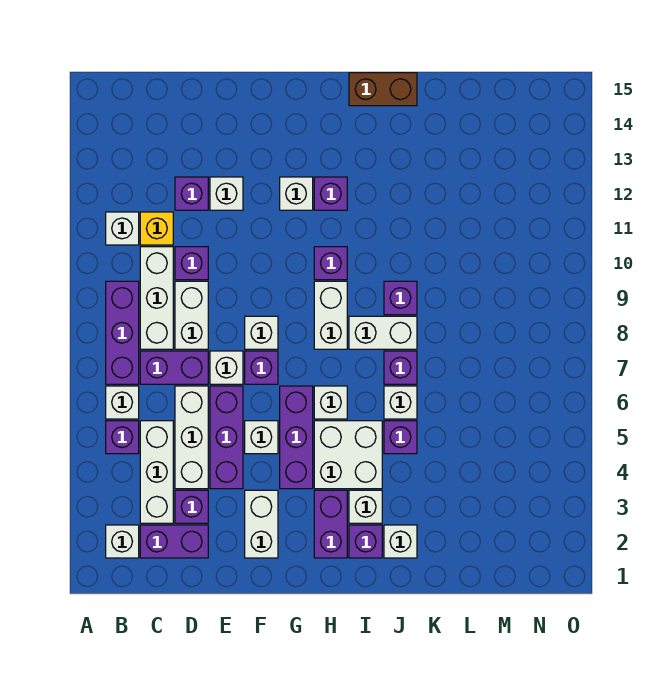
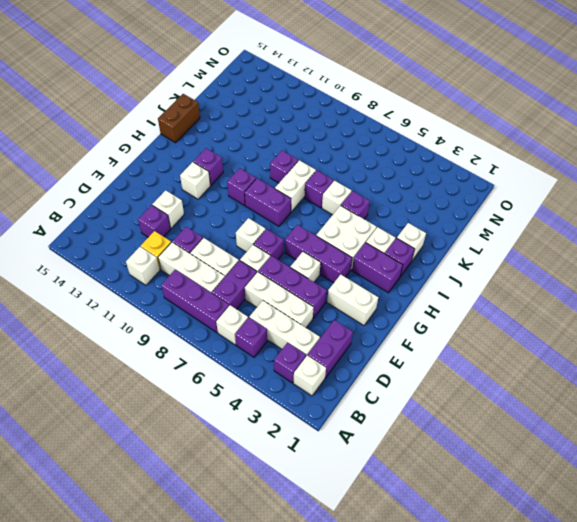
purple brick D3 level 1 -> purple brick B3 level 1
white brick H6 level 1 -> none
white brick H8:H9 level 1 -> purple brick H8:H9 level 1

